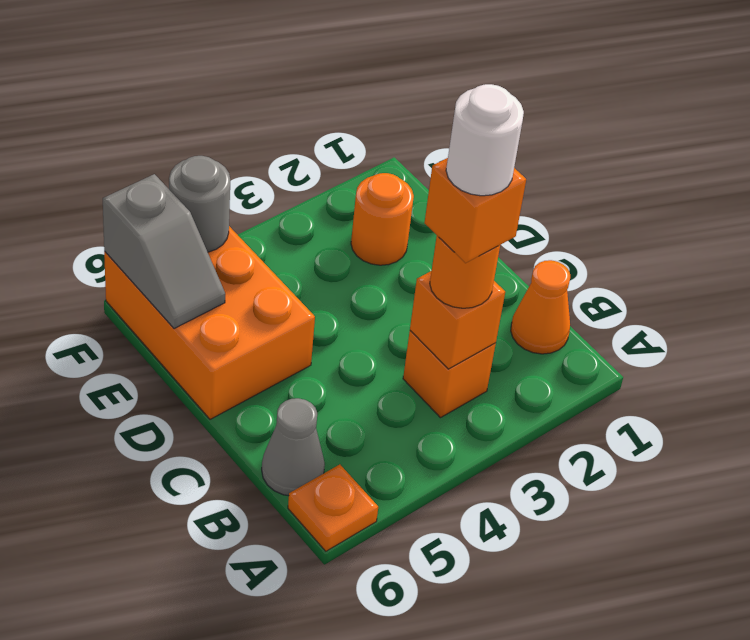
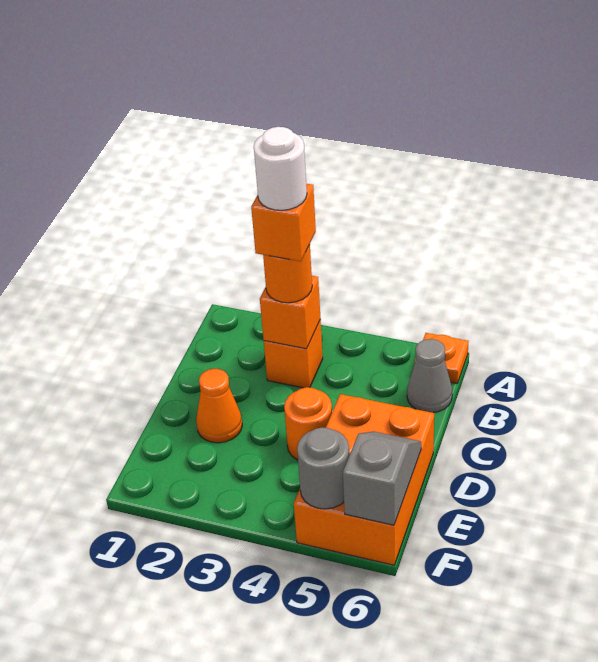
orange cone B1 level 1 -> orange cone D2 level 1
orange round brick E2 level 1 -> orange round brick D4 level 1

